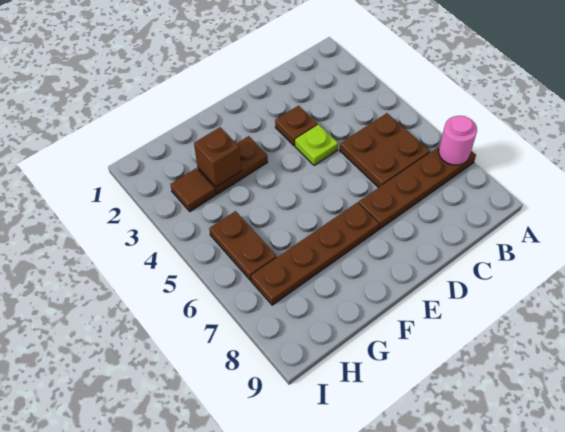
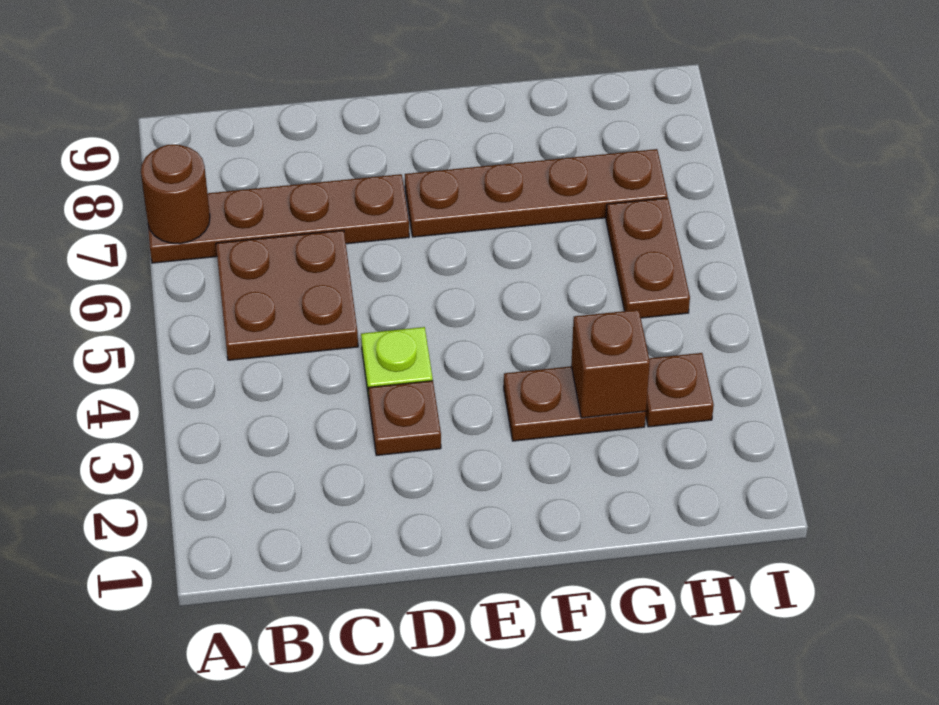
pink round brick A7 level 2 -> brown round brick A7 level 2
brown tile H3 level 1 -> brown plate H3 level 1

